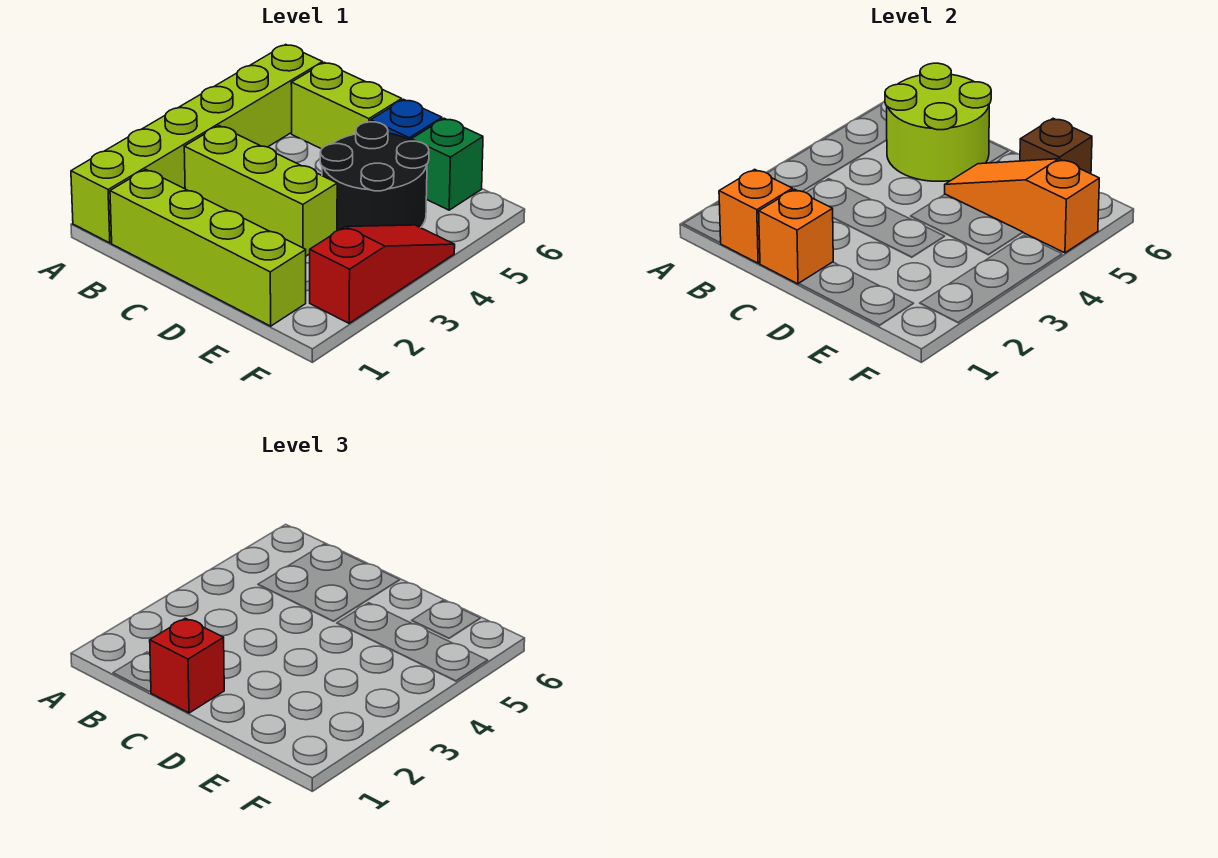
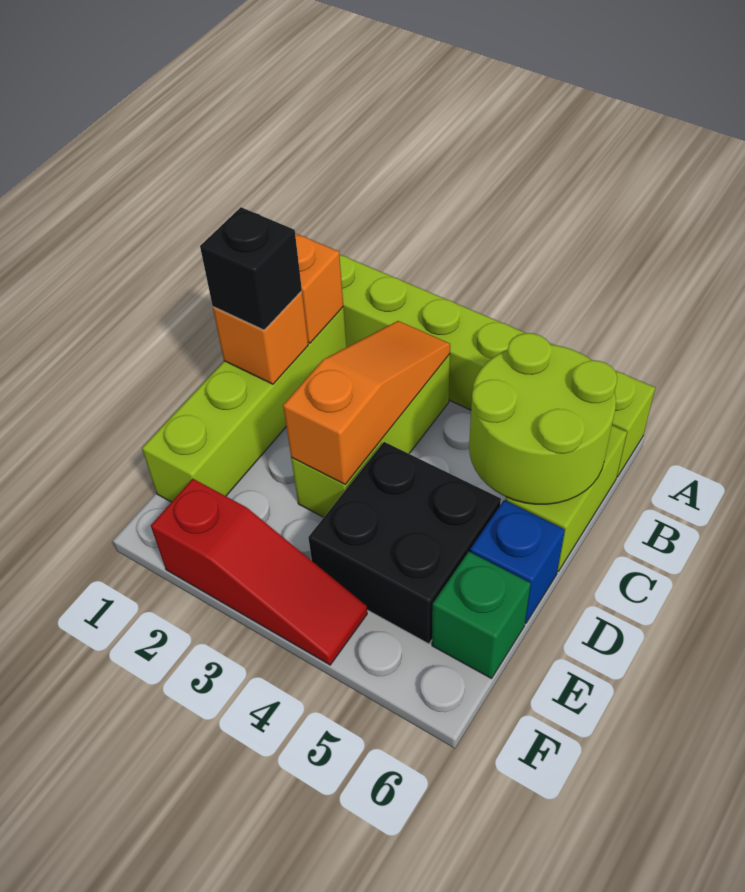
red brick C1 level 3 -> black brick C1 level 3
black round brick D4:E5 level 1 -> black brick D4:E5 level 1
orange slope D5:F5 level 2 top F -> orange slope B3:D3 level 2 top D
brown brick E6 level 2 -> none

